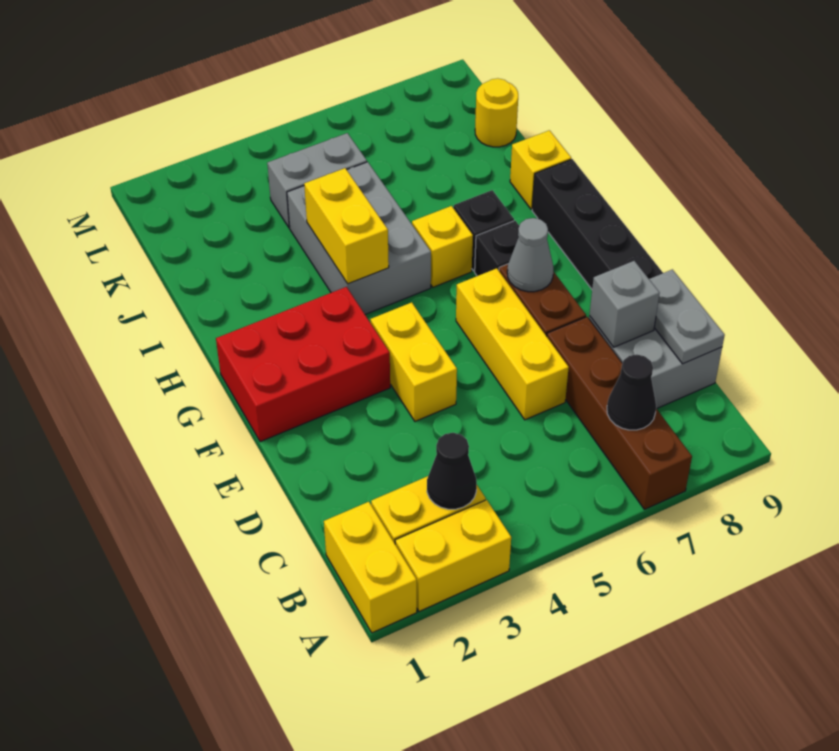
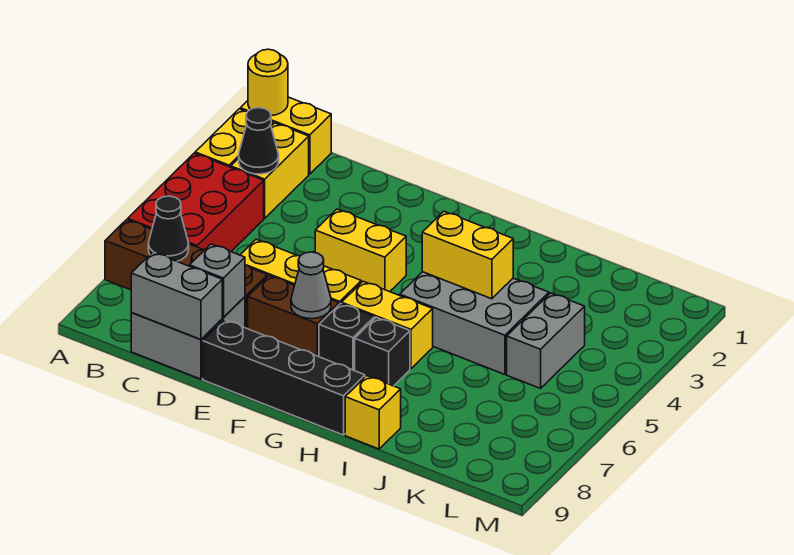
grey plate C9:D9 level 2 -> grey brick C9:D9 level 2
red brick F1:G3 level 1 -> red brick A4:B6 level 1
yellow brick H6 level 1 -> yellow brick G6:H6 level 1
yellow round brick K9 level 1 -> yellow round brick A1 level 2

